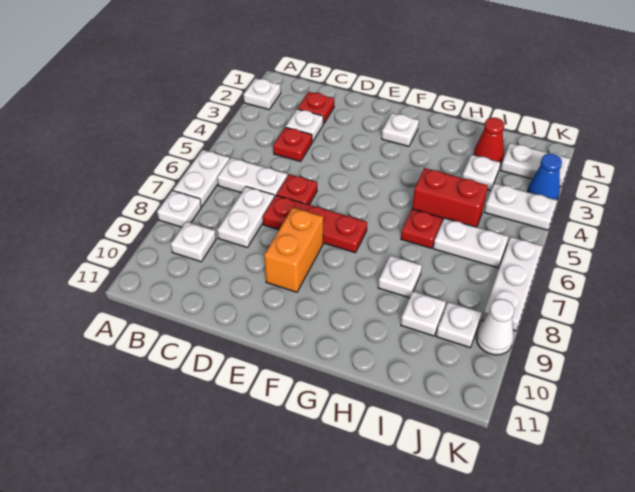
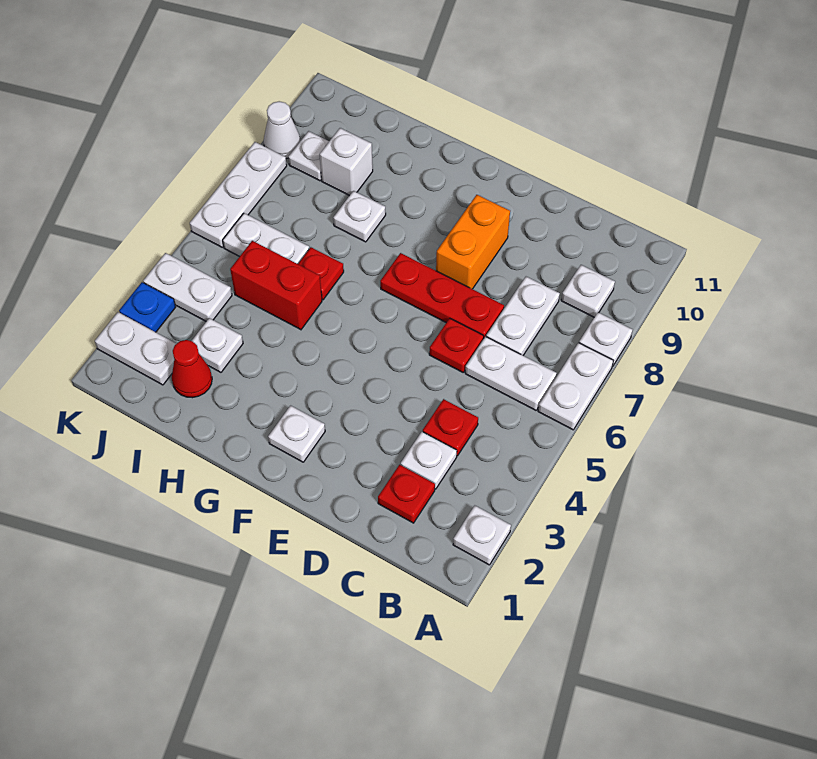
white plate I9 level 1 -> white brick I9 level 1
blue cone K3 level 1 -> blue plate K3 level 1

